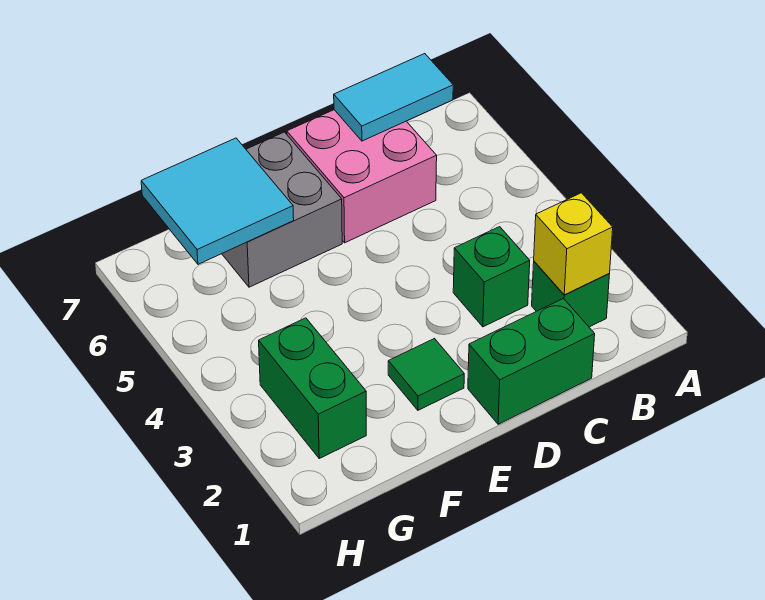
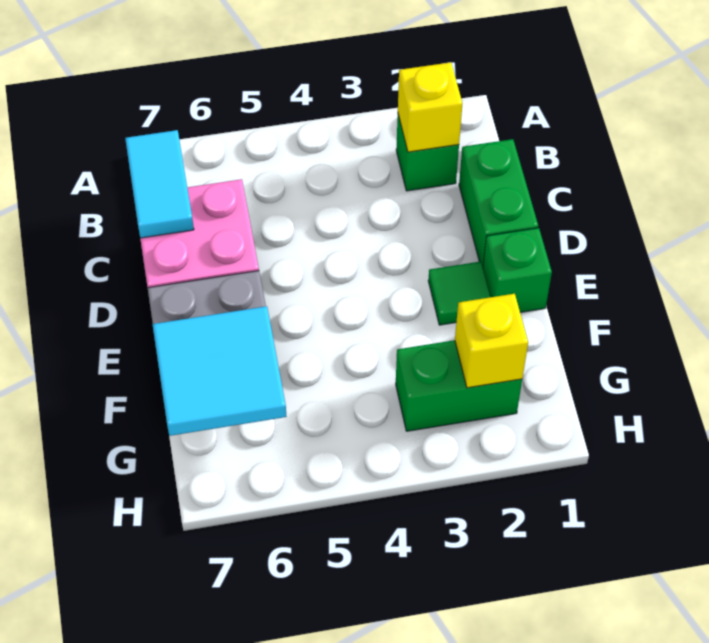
green brick C3 level 1 -> green brick E1 level 1
none -> yellow brick G2 level 2

